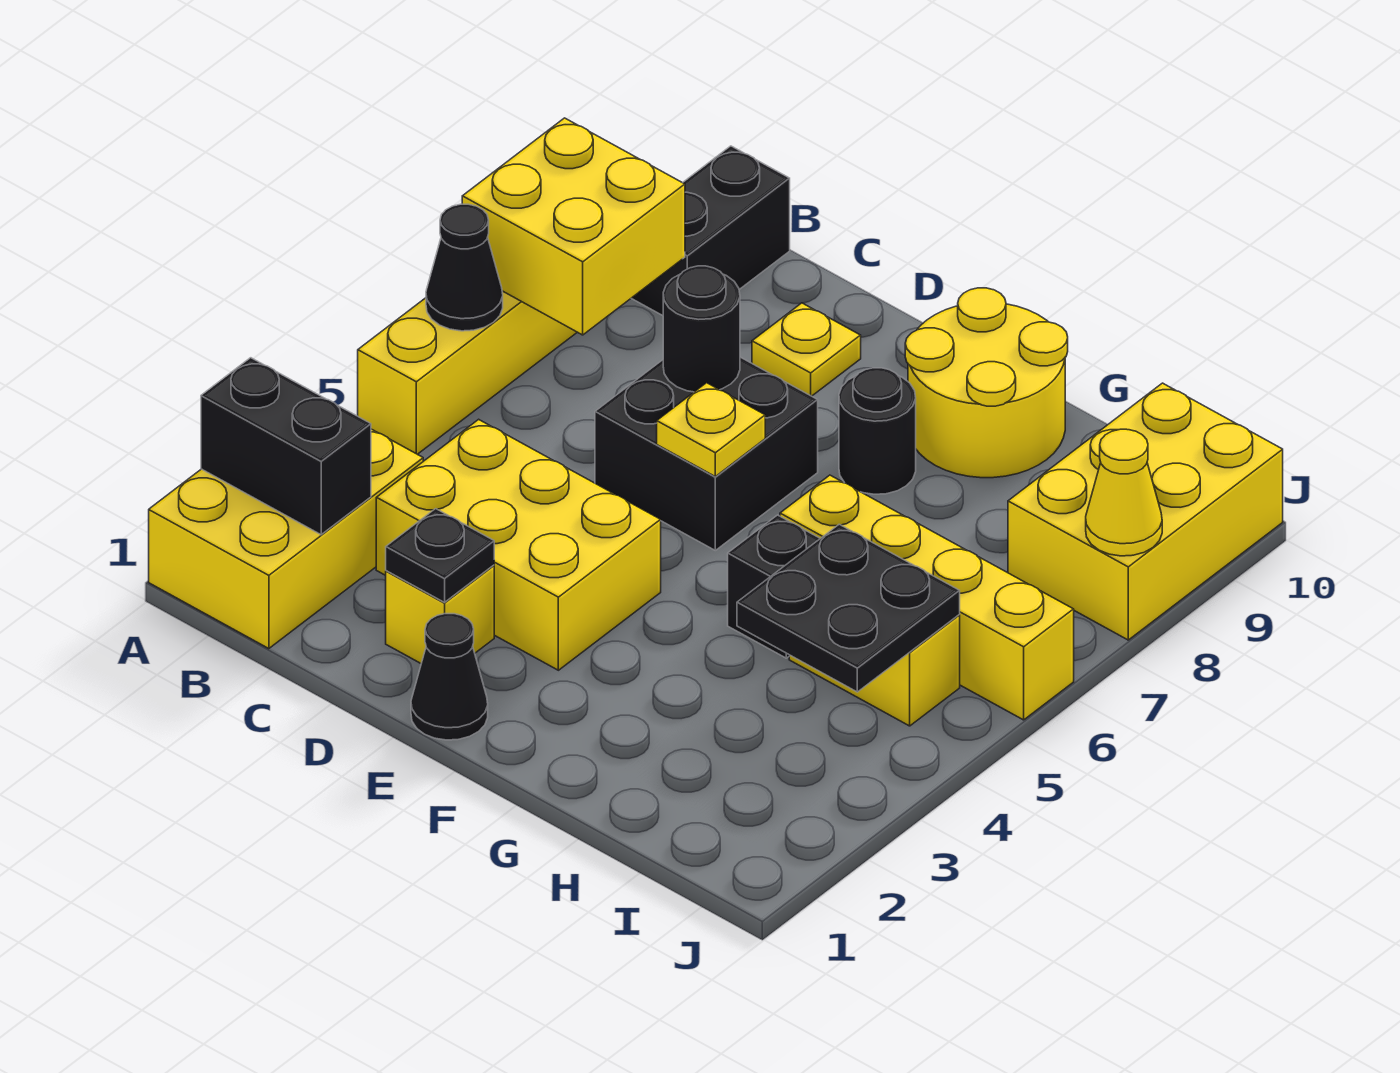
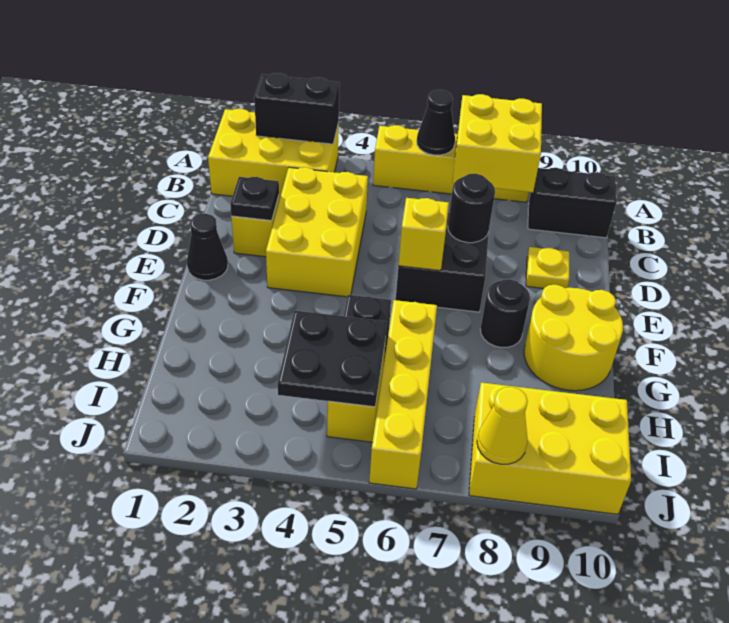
black brick A2:B2 level 2 -> black brick A2:A3 level 2
yellow plate E6 level 2 -> yellow brick E6 level 2

